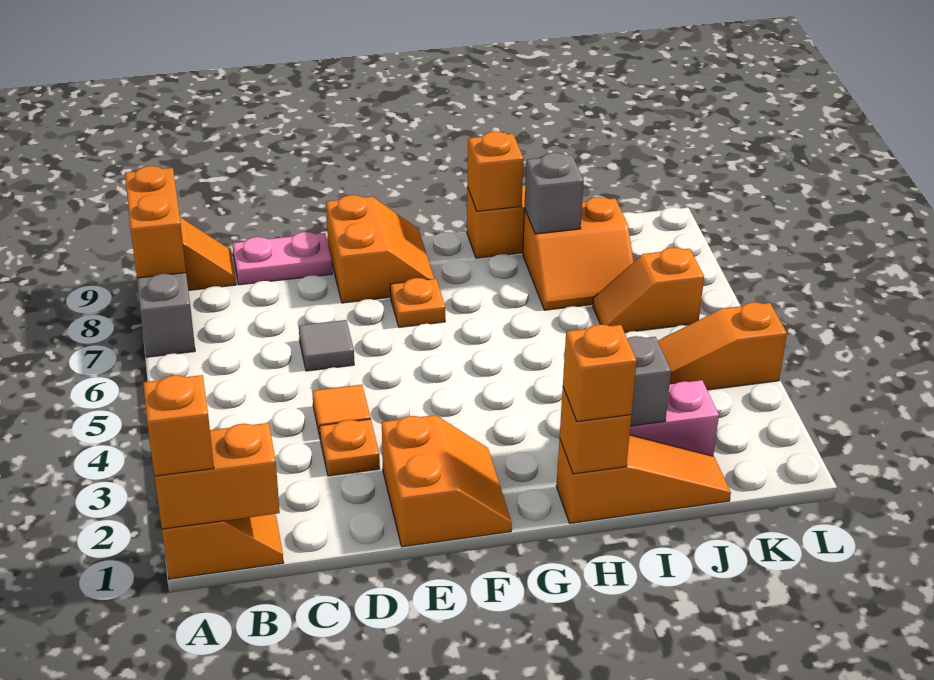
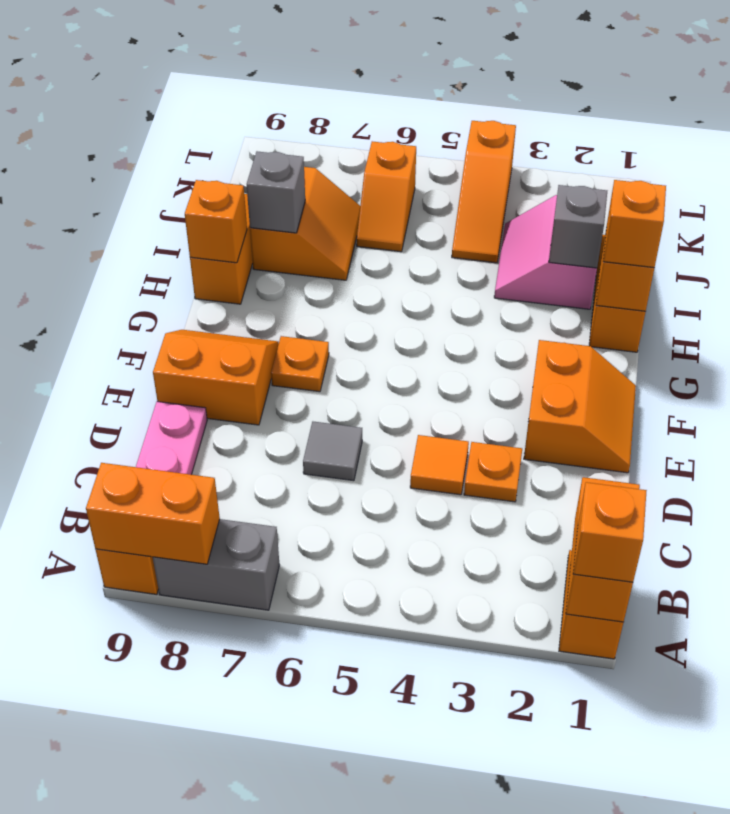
orange slope E1:F2 level 1 top E -> orange slope E1:F2 level 1 top 2

